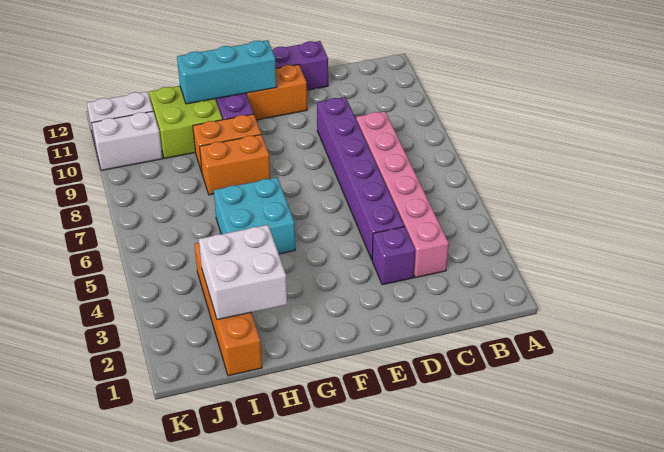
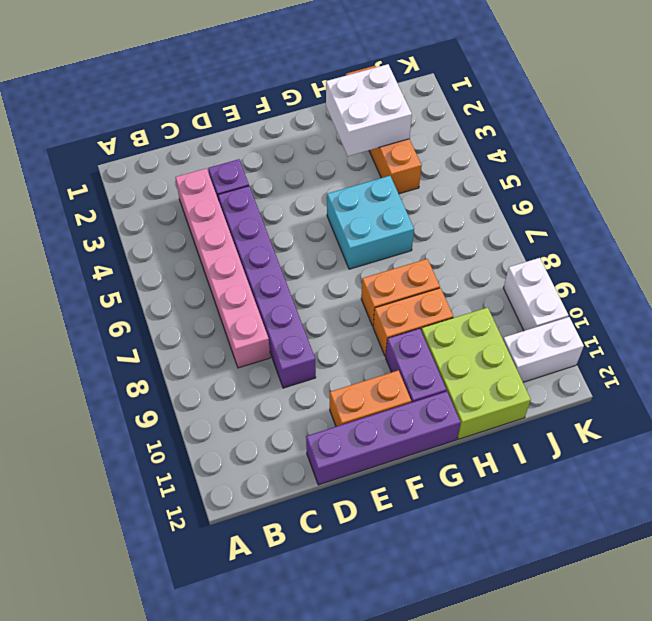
cyan brick F11:H11 level 2 -> none
lime brick H10:I11 level 1 -> lime brick H10:I12 level 1
white brick J10:K10 level 1 -> white brick K9:K10 level 1

